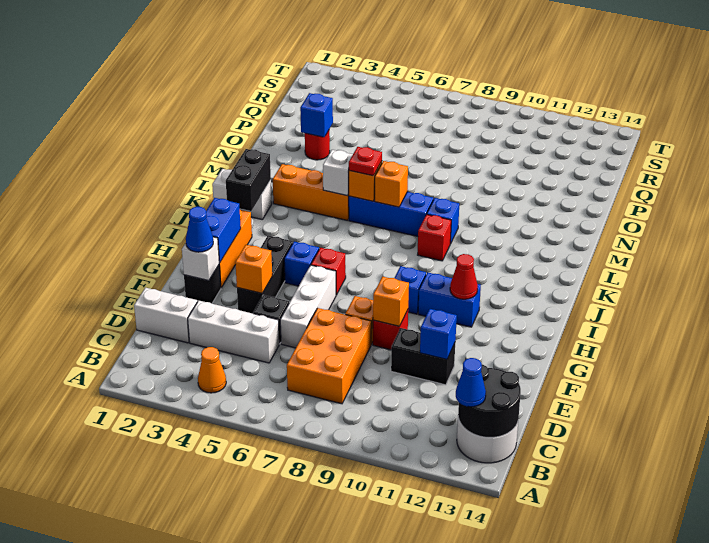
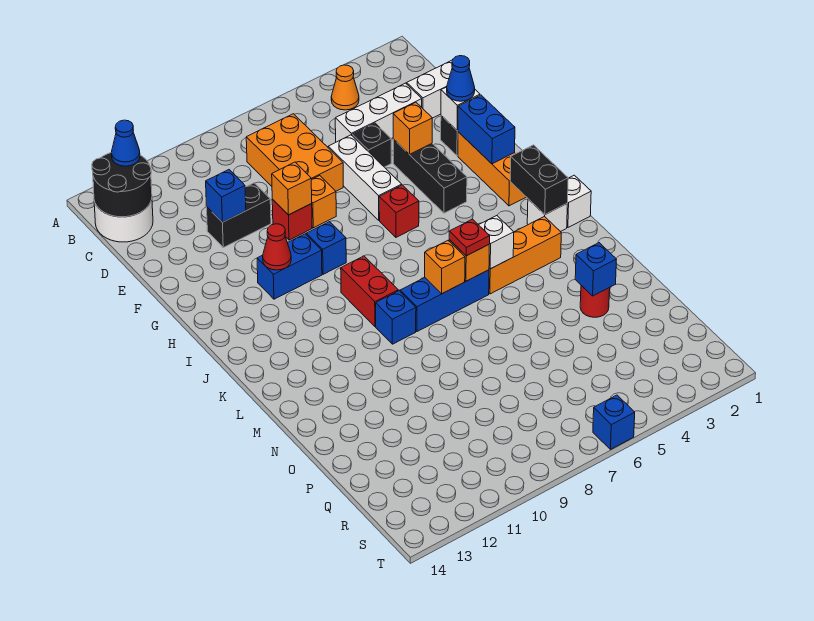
blue brick H5 level 1 -> blue brick T6 level 1
red brick K9 level 1 -> red brick J9:K9 level 1

